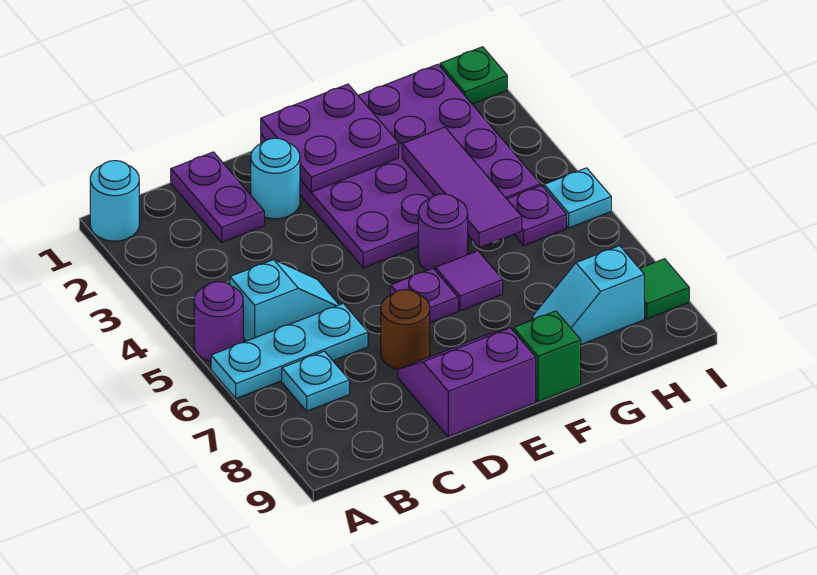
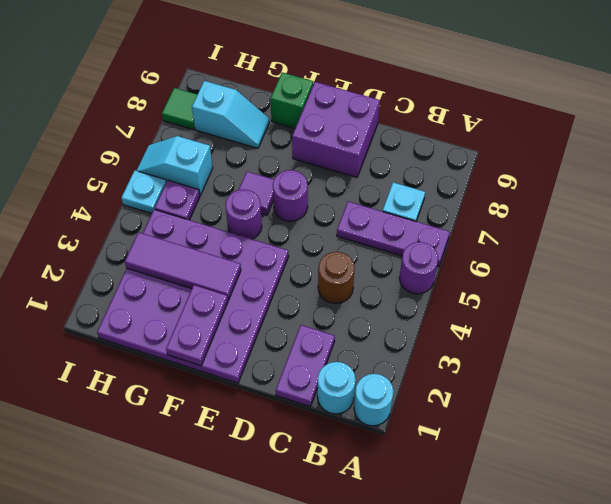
cyan plate A6:C6 level 1 -> purple plate A6:C6 level 1
cyan slope B5:C5 level 1 top B -> cyan slope H6:I6 level 1 top H
cyan round brick D2 level 1 -> cyan round brick B1 level 1
brown round brick D7 level 1 -> brown round brick C4 level 1
purple slope D8:E9 level 1 top 9 -> purple brick D8:E9 level 1
purple plate E1:F2 level 2 -> purple plate F1:F2 level 2
purple plate E6 level 1 -> purple round brick E6 level 1
purple tile G3:G5 level 2 -> purple tile F3:H3 level 2
green plate I1 level 1 -> none

